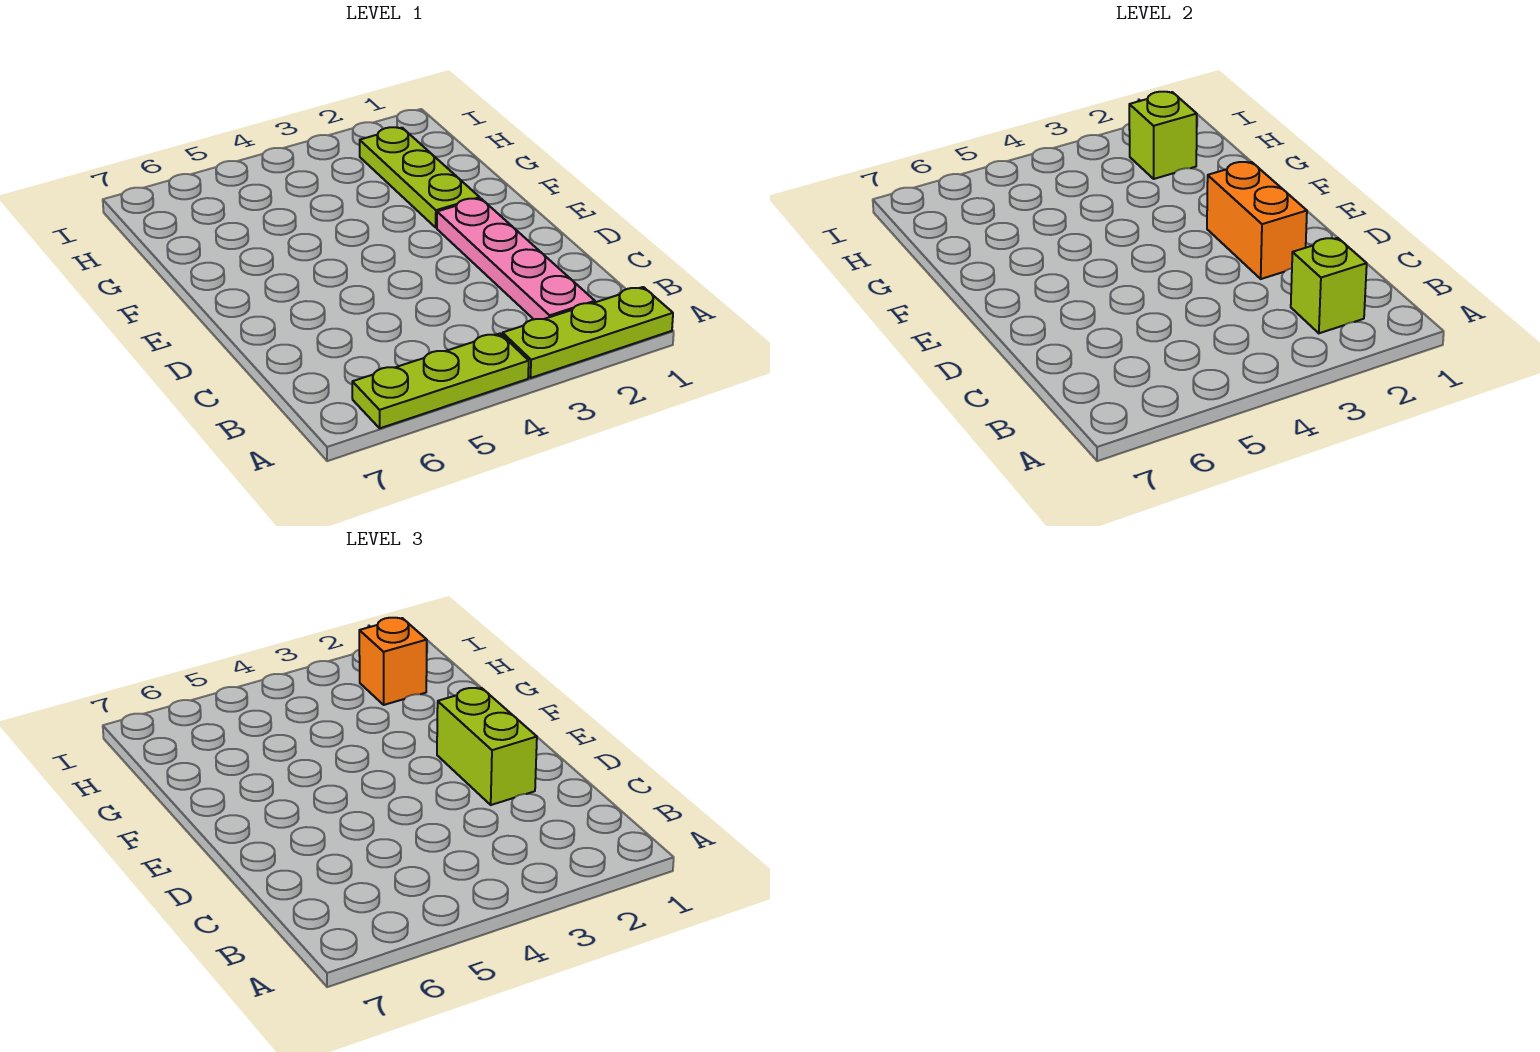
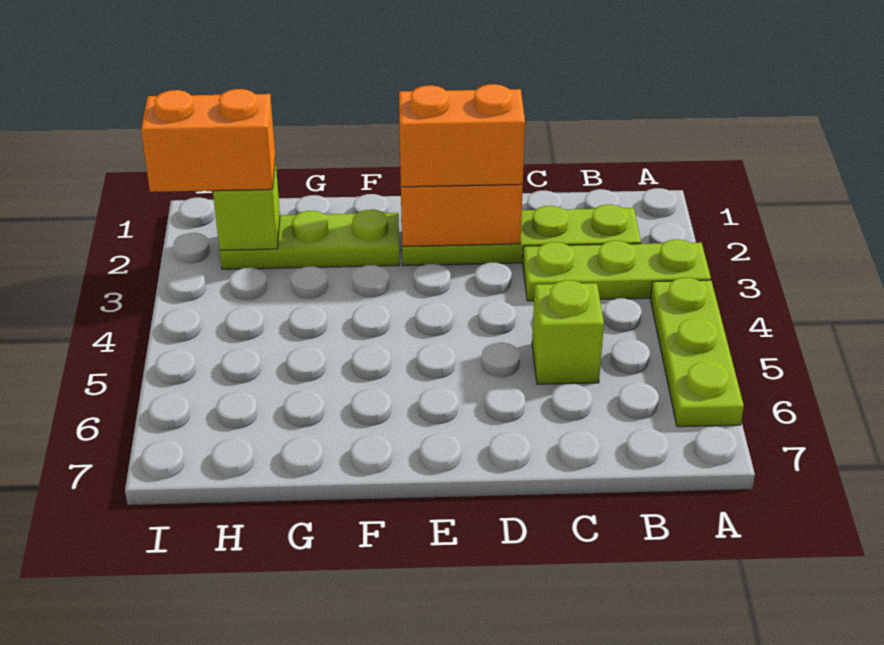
lime plate A1:A3 level 1 -> lime plate A3:C3 level 1
pink plate B2:E2 level 1 -> lime plate B2:E2 level 1
lime brick B2 level 2 -> lime brick C5 level 1
lime brick D2:E2 level 3 -> orange brick D2:E2 level 3
orange brick H2 level 3 -> orange brick H2:I2 level 3

